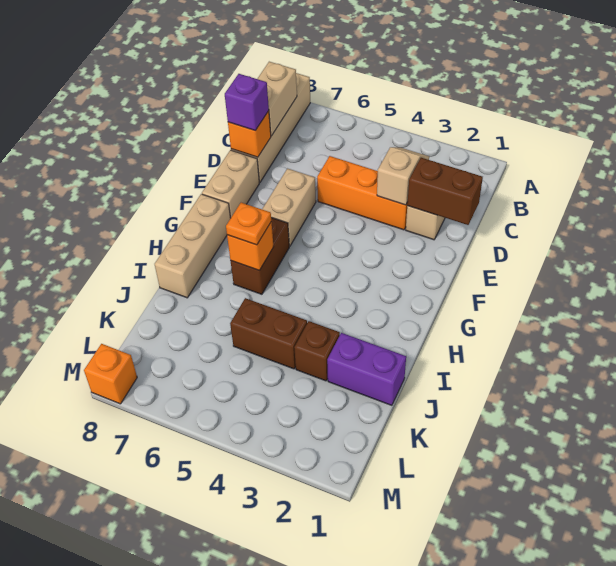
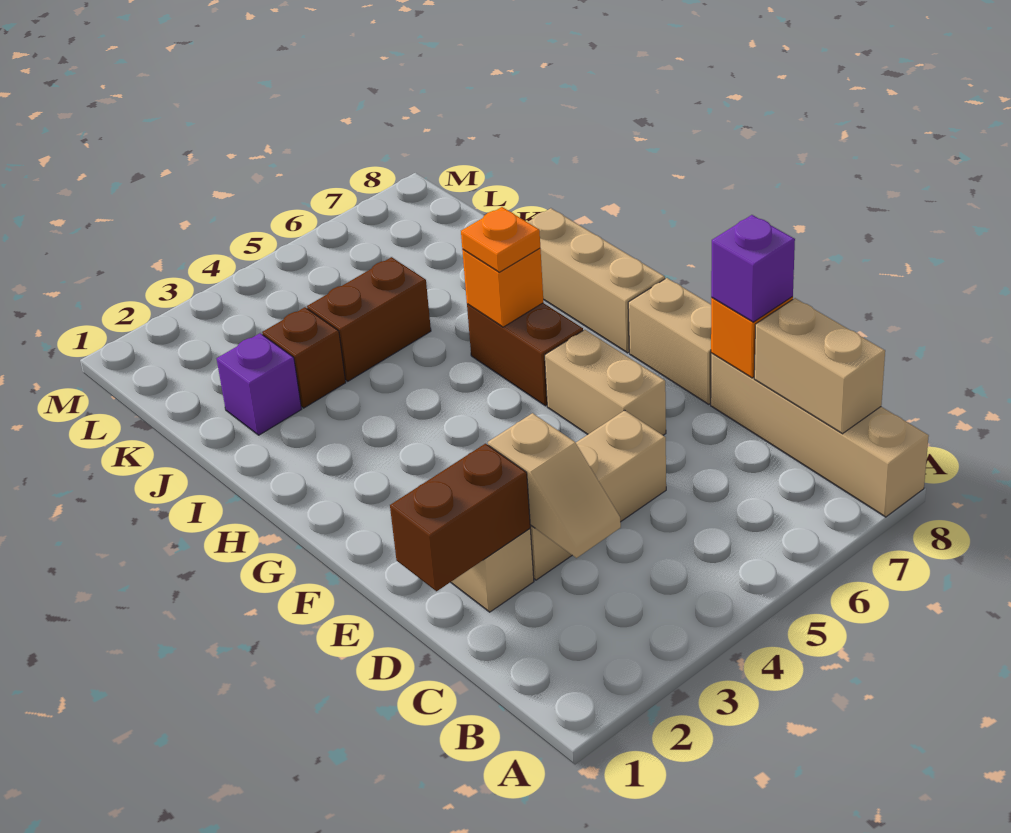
orange brick D3:D5 level 1 -> tan brick D3:D5 level 1
purple brick J1:J2 level 1 -> purple brick J2 level 1
orange brick M8 level 1 -> none

